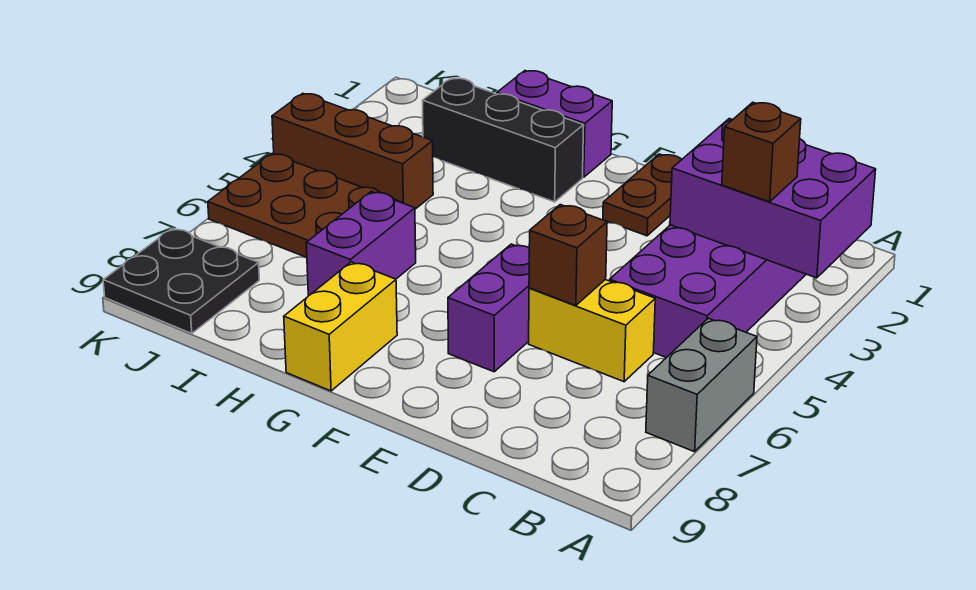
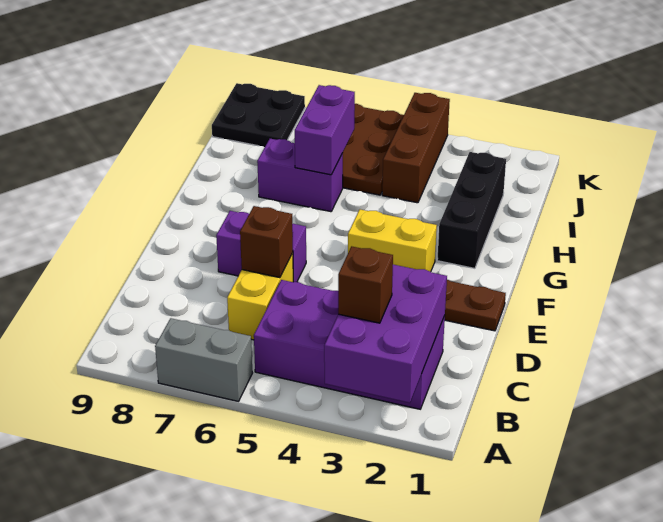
purple brick G1:H1 level 1 -> purple brick H6:I6 level 2
yellow brick G8:G9 level 1 -> yellow brick F3:F4 level 1

